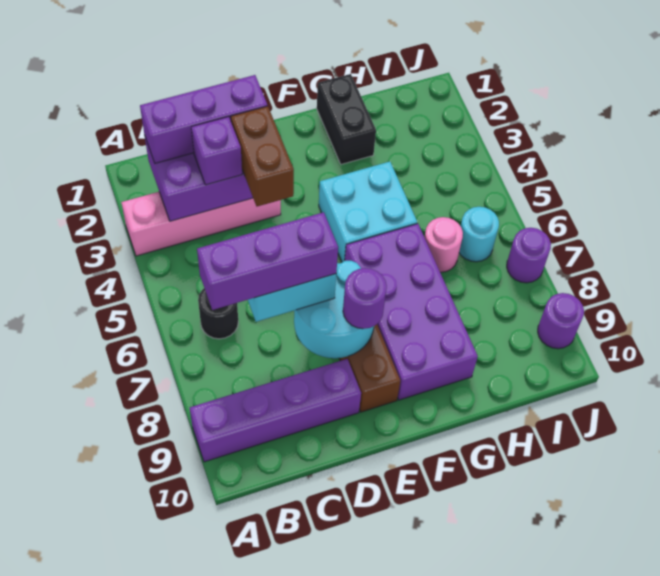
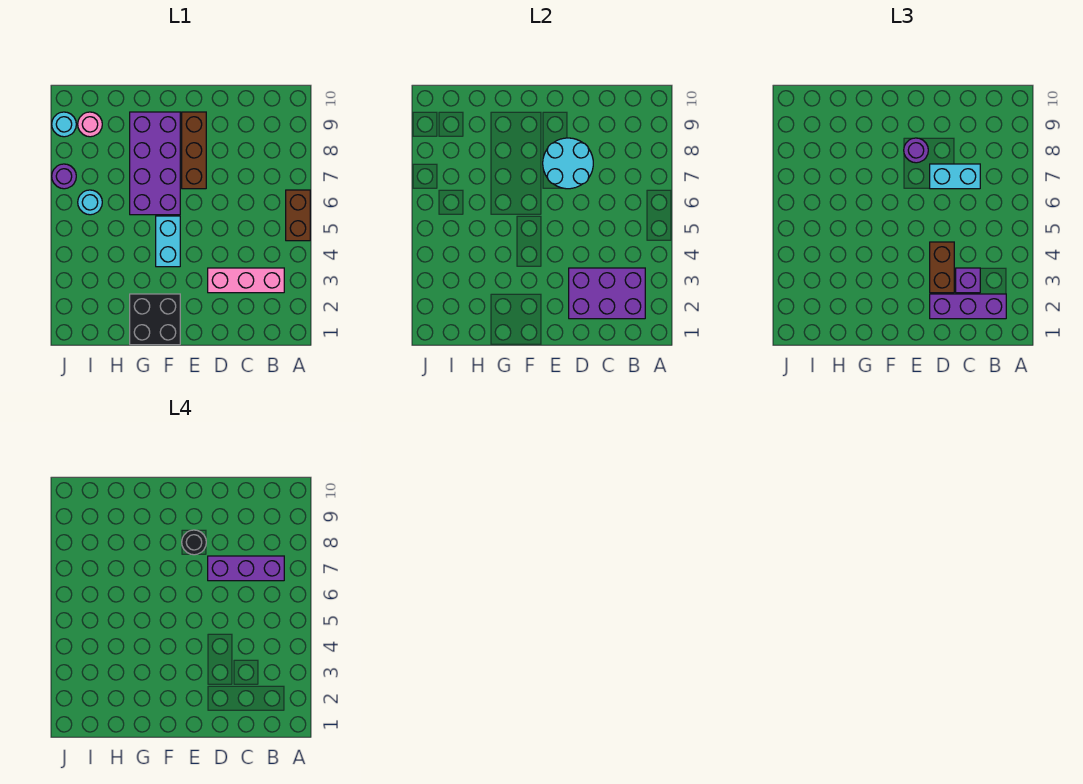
pink brick A3:D3 level 1 -> pink brick B3:D3 level 1
none -> brown brick A5:A6 level 1
purple brick A9:D9 level 1 -> none
black round brick B6 level 1 -> black round brick E8 level 4
cyan brick F4:G5 level 1 -> cyan brick F4:F5 level 1
black brick G1:G2 level 1 -> black brick F1:G2 level 1
pink round brick H6 level 1 -> pink round brick I9 level 1
purple round brick J9 level 1 -> cyan round brick J9 level 1

